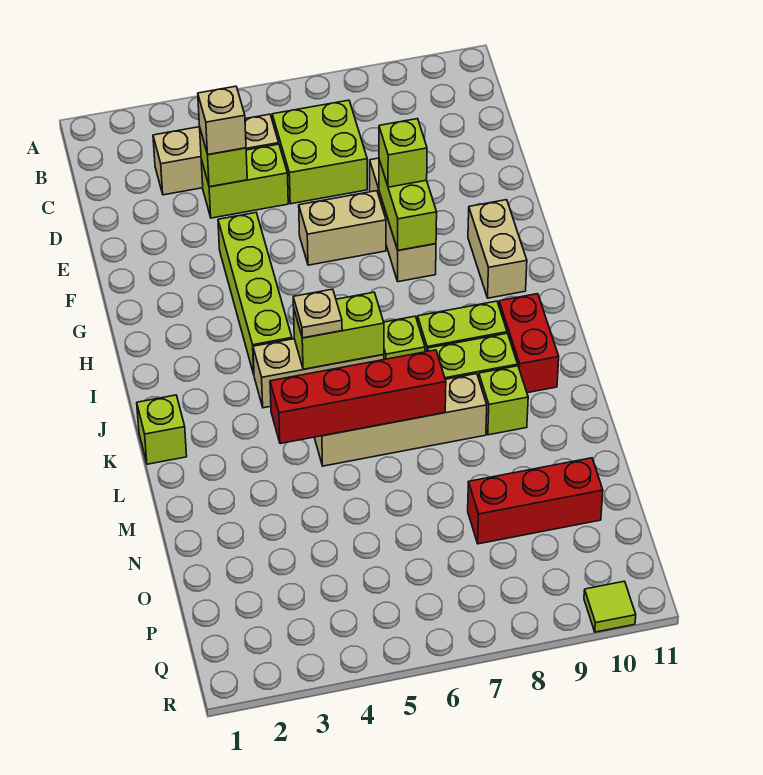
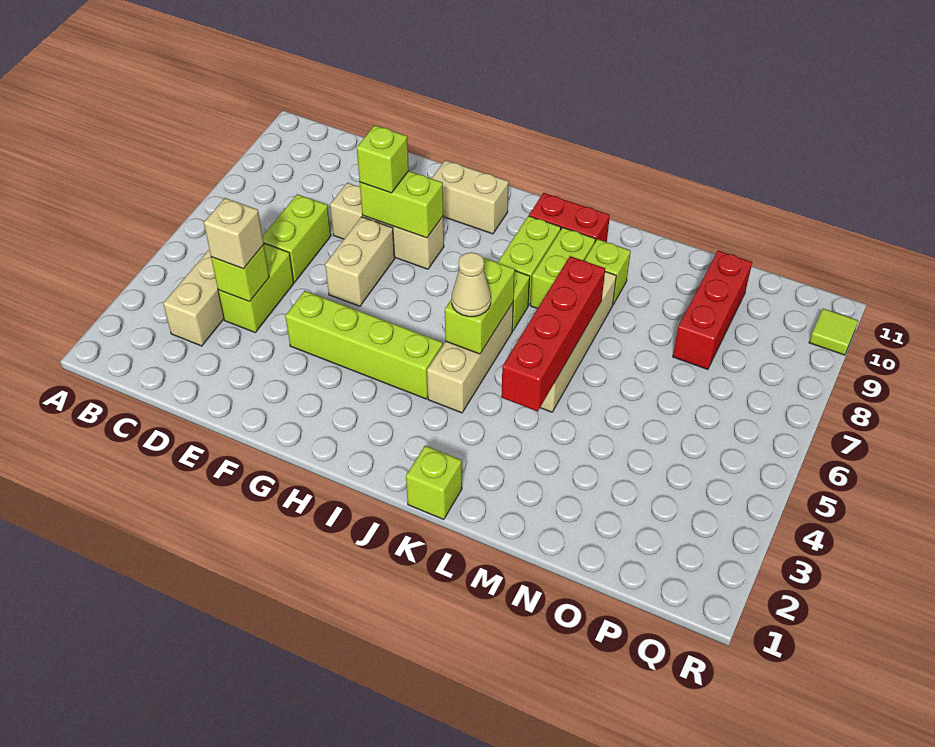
lime brick C6:D7 level 1 -> lime brick D6:D7 level 1
tan plate J5 level 3 -> tan cone J5 level 3

